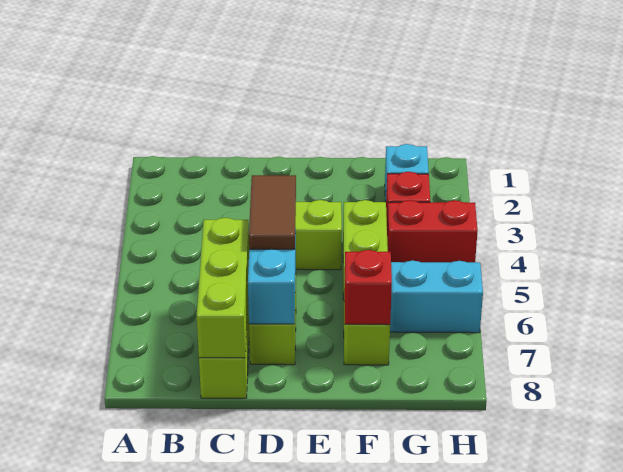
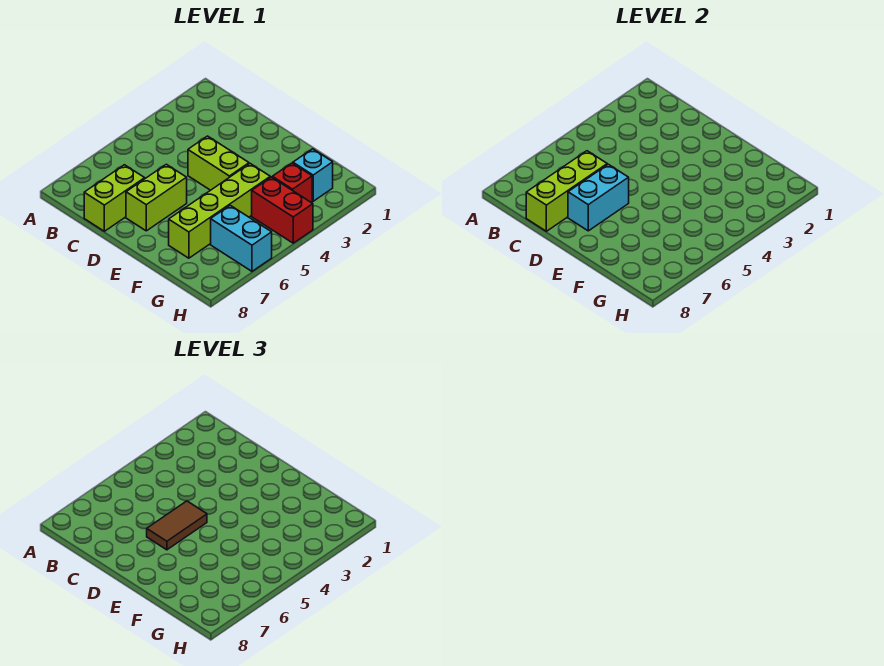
red brick F7 level 2 -> none

